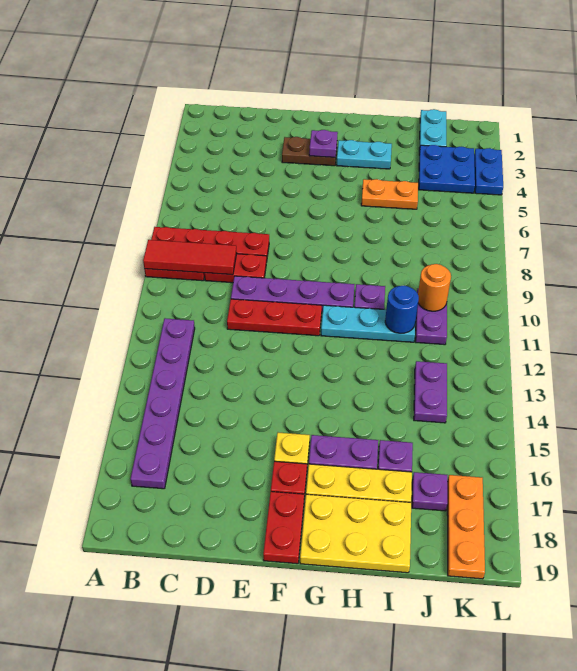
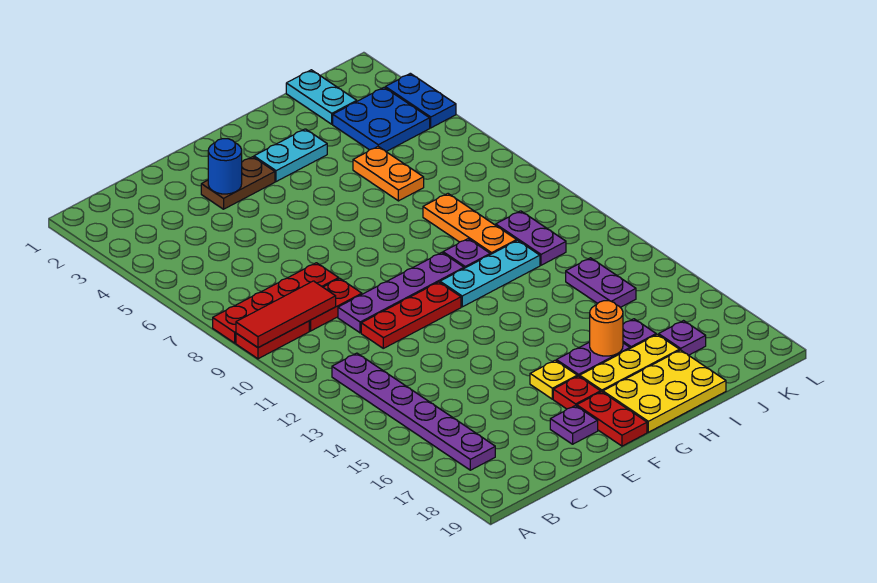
purple plate F3 level 2 -> purple plate E18 level 1
orange plate H5:I5 level 1 -> orange plate I5:I6 level 1
blue round brick I11 level 2 -> blue round brick E3 level 2
orange round brick J10 level 2 -> orange round brick H16 level 2
orange plate K17:K19 level 1 -> orange plate I8:I10 level 1

